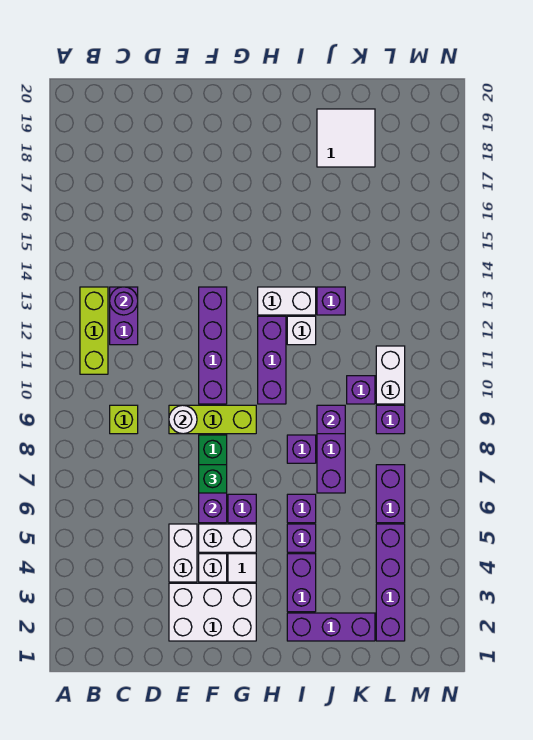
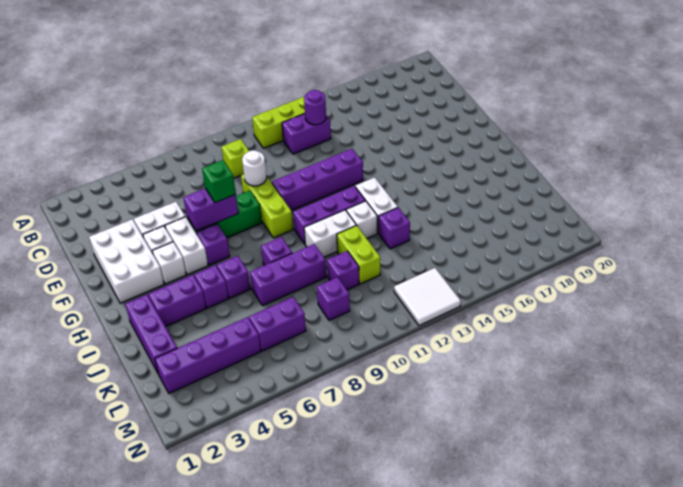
white tile G4 level 1 -> white brick G4 level 1
purple brick J9 level 2 -> none
none -> lime brick J11:K11 level 1
white tile J18:K19 level 1 -> white tile M12:N13 level 1
white brick L10:L11 level 1 -> white brick I10:I11 level 1

